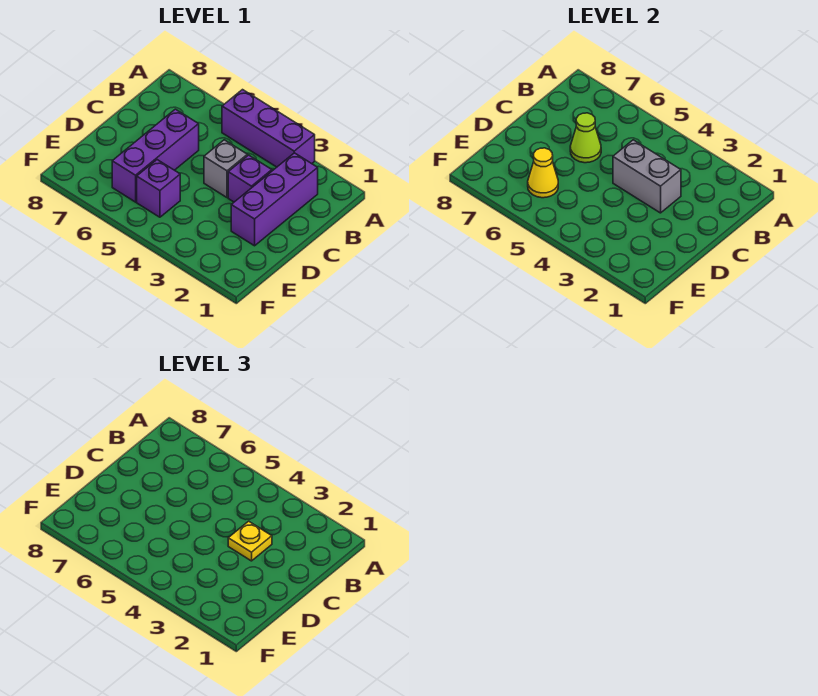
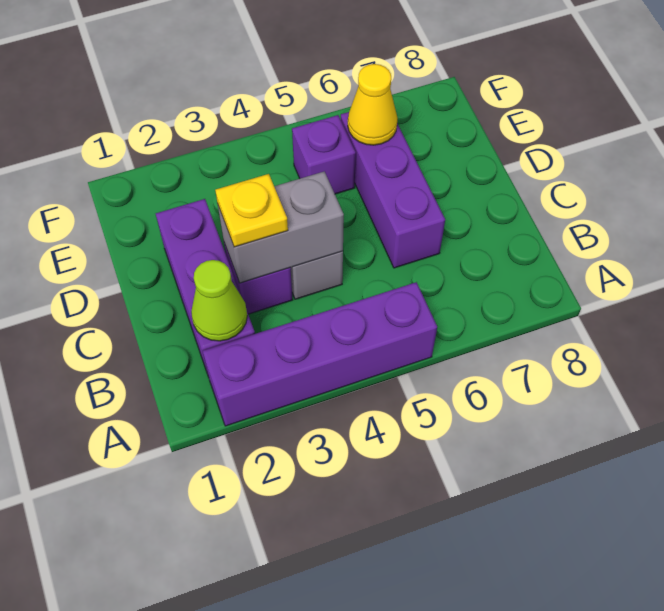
purple brick A3:A5 level 1 -> purple brick A2:A5 level 1
lime cone C6 level 2 -> lime cone B2 level 2

